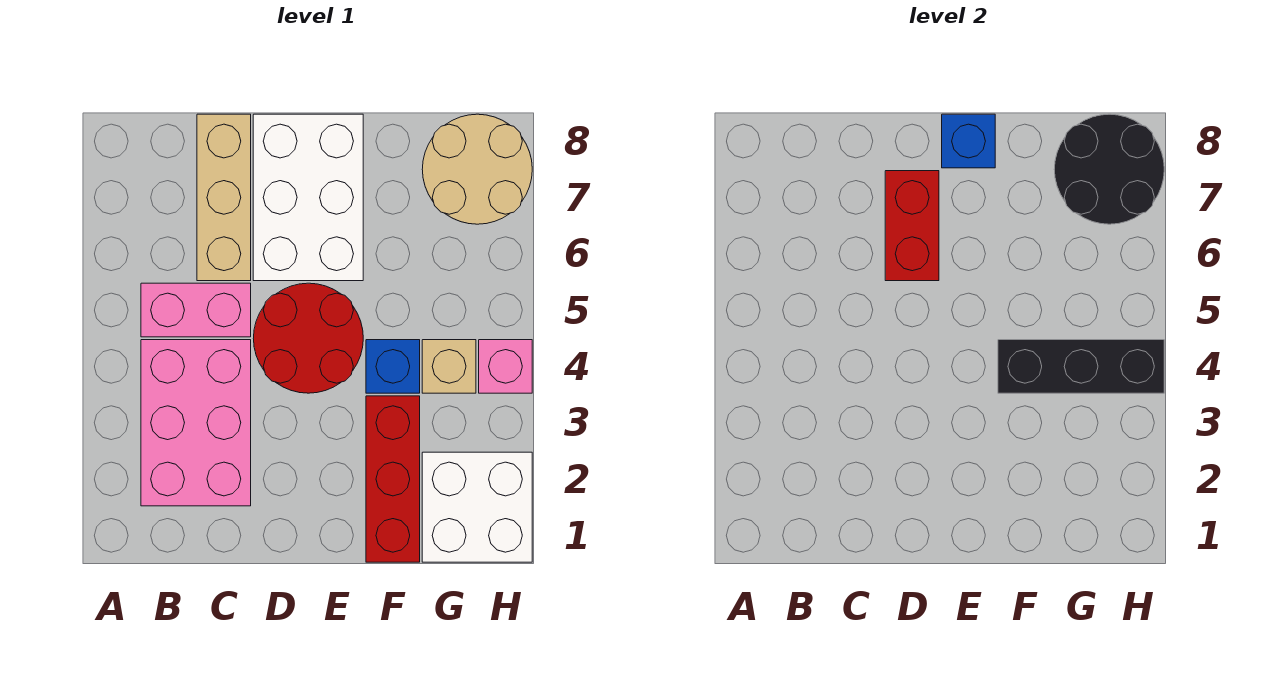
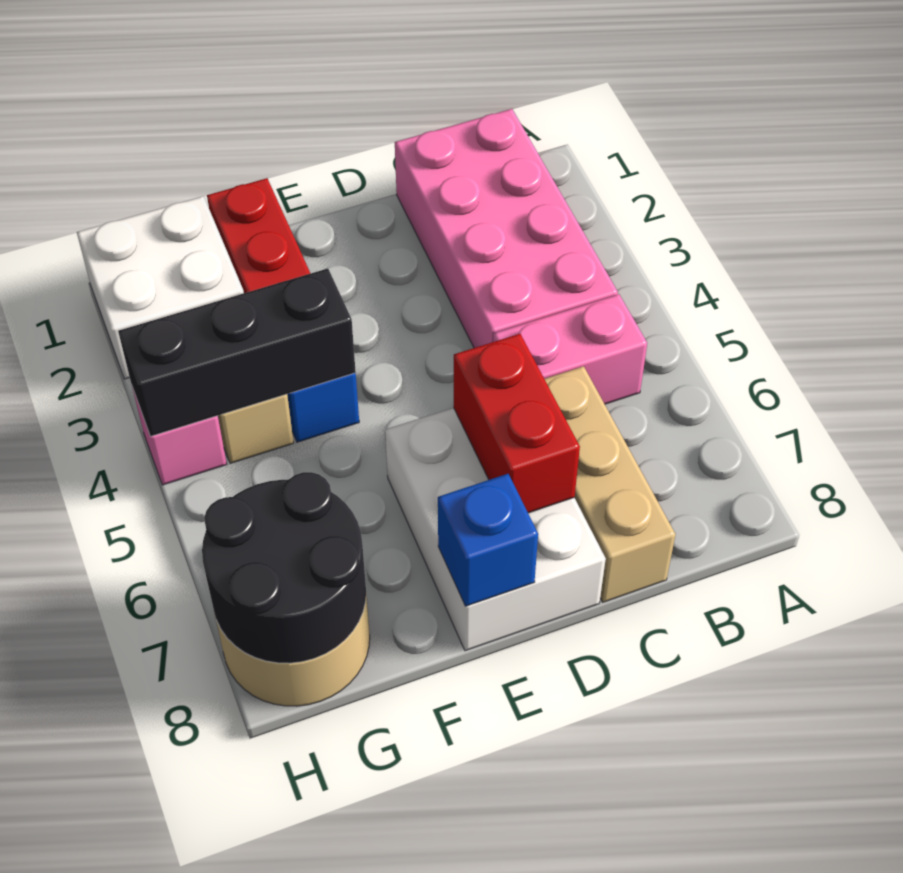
pink brick B2:C4 level 1 -> pink brick B1:C4 level 1
red round brick D4:E5 level 1 -> none

